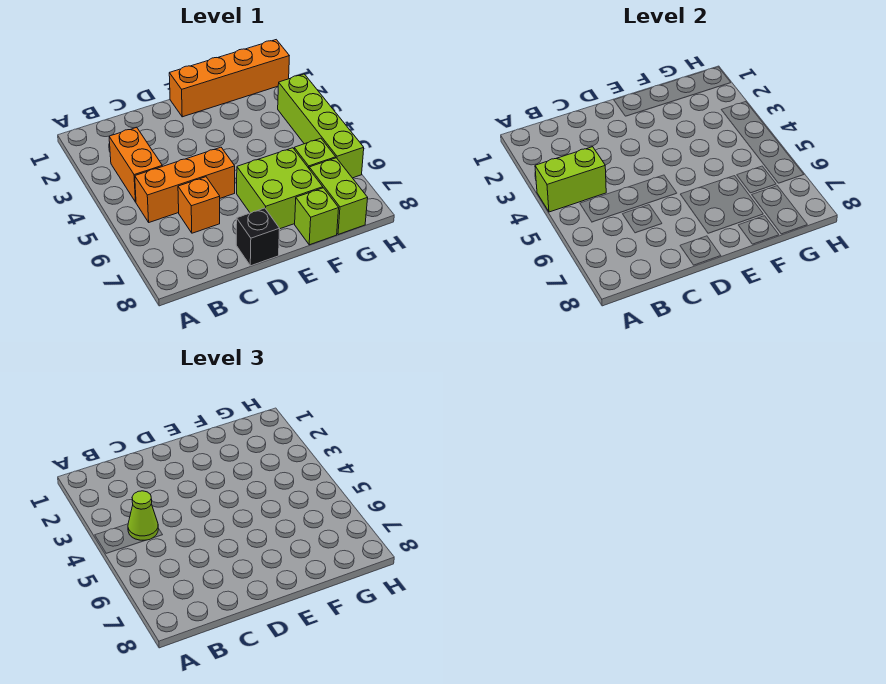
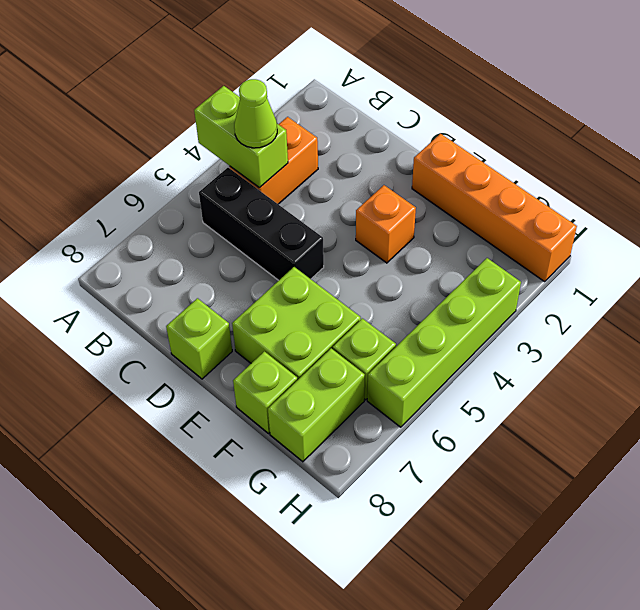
orange brick B5:D5 level 1 -> black brick B5:D5 level 1
orange brick C6 level 1 -> orange brick E3 level 1
black brick D8 level 1 -> lime brick D8 level 1

